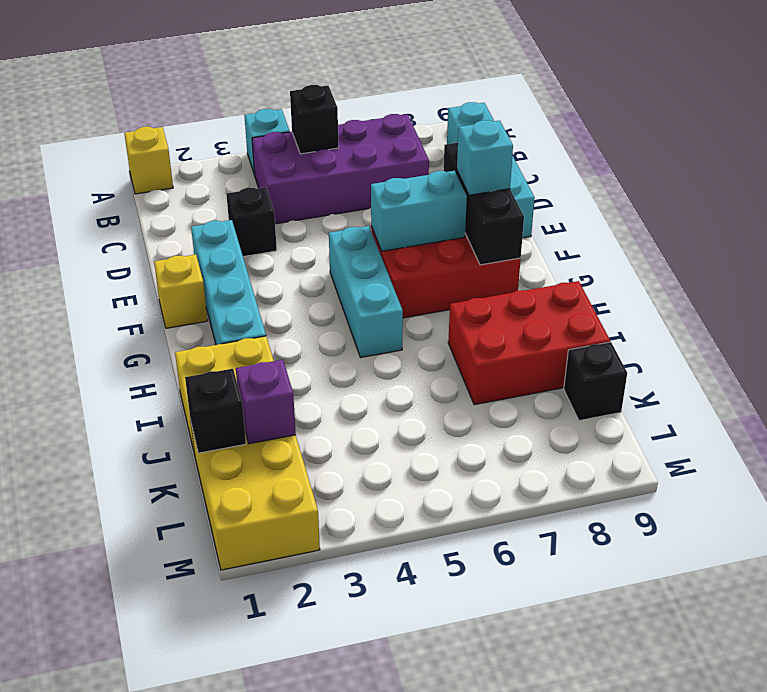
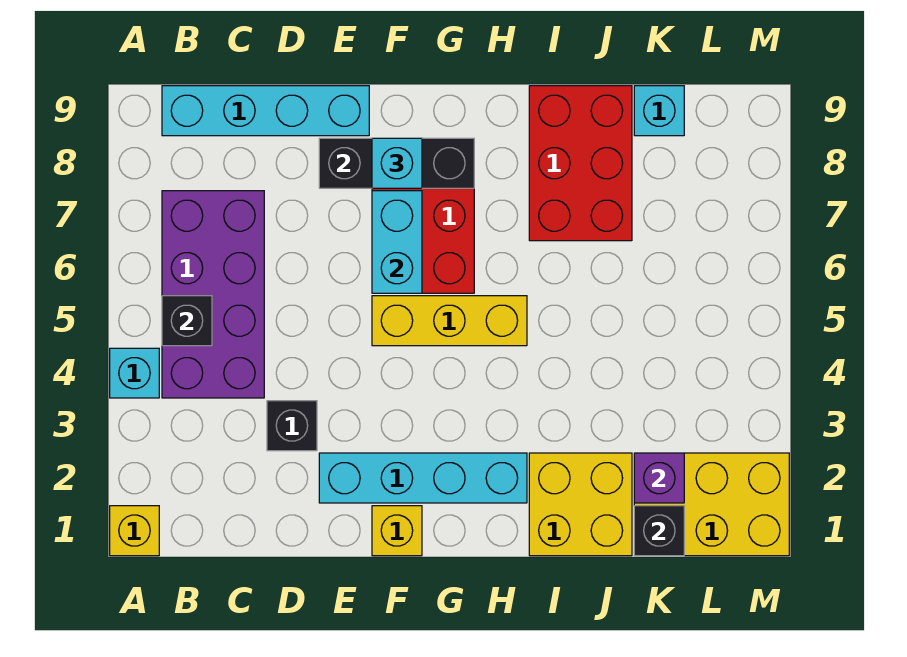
cyan brick F5:H5 level 1 -> yellow brick F5:H5 level 1
black brick K9 level 1 -> cyan brick K9 level 1

